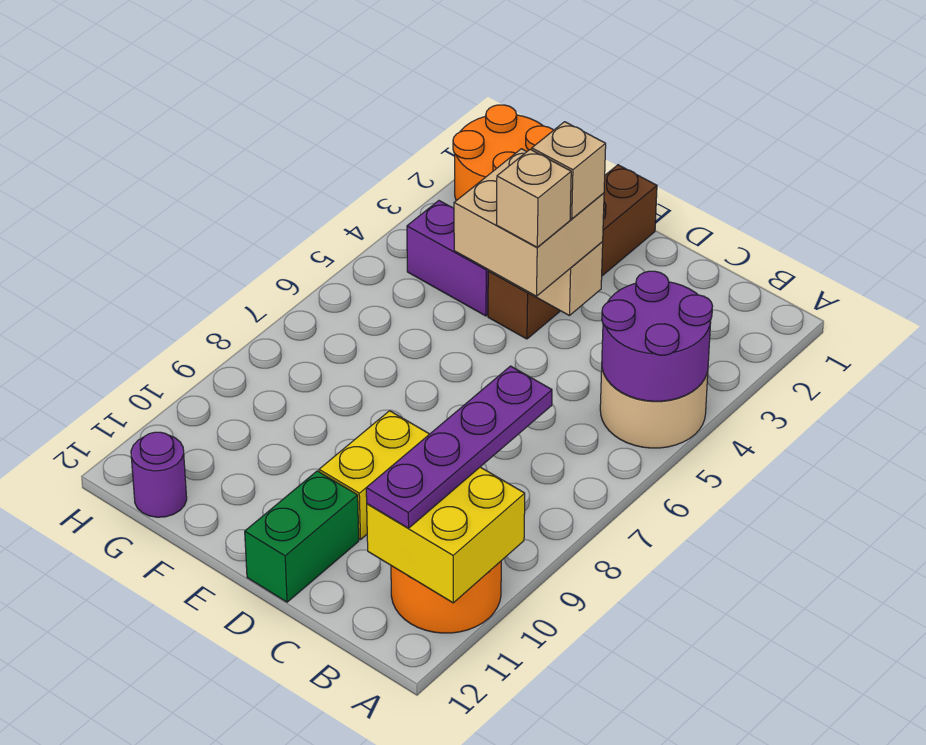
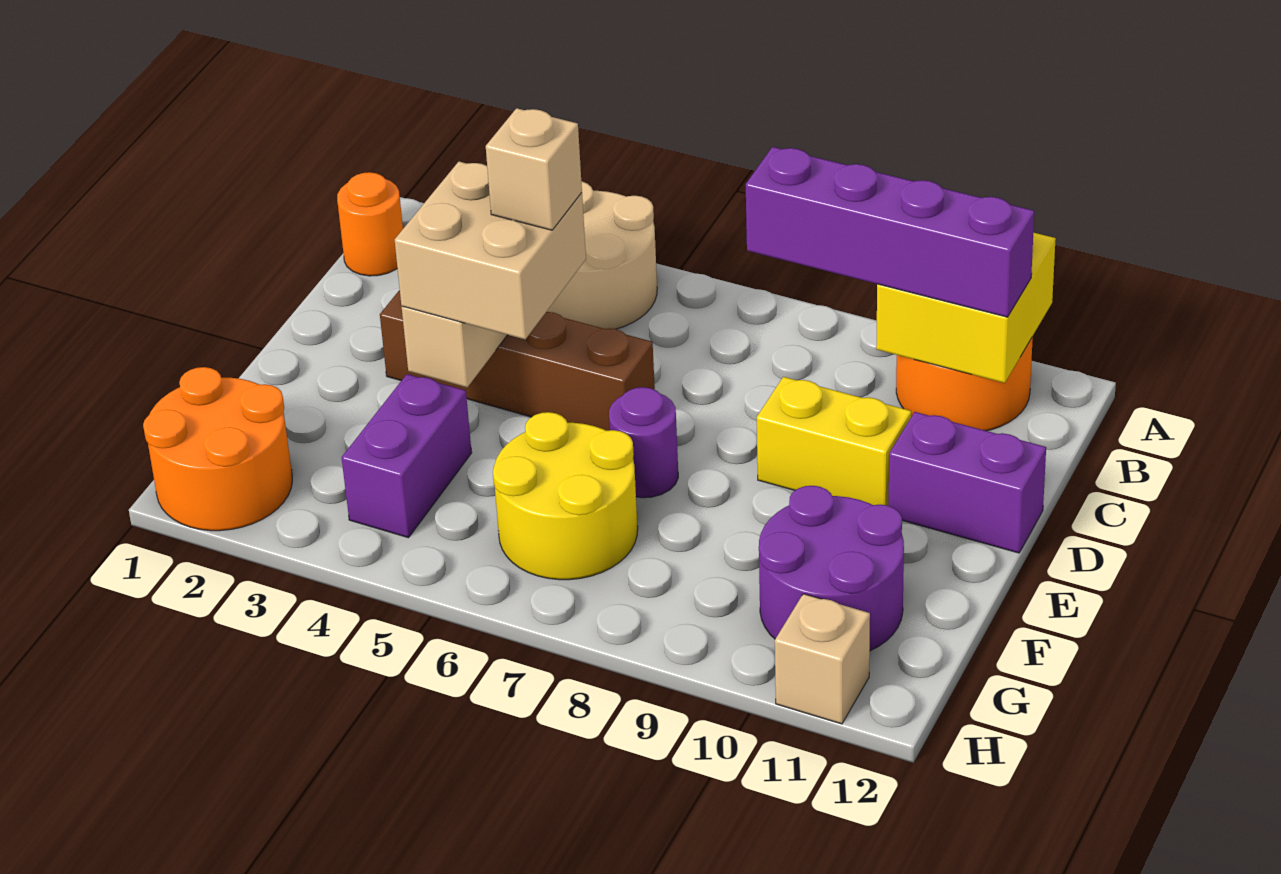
purple round brick A4:B5 level 2 -> purple round brick F10:G11 level 1
none -> orange round brick B1 level 1
purple plate B8:B11 level 3 -> purple brick B8:B11 level 3
tan brick D4 level 4 -> tan brick H11 level 1
green brick D11:D12 level 1 -> purple brick D11:D12 level 1
brown brick E1:E4 level 1 -> brown brick D3:D6 level 1
none -> yellow round brick F6:G7 level 1
purple round brick G12 level 1 -> purple round brick E7 level 1

